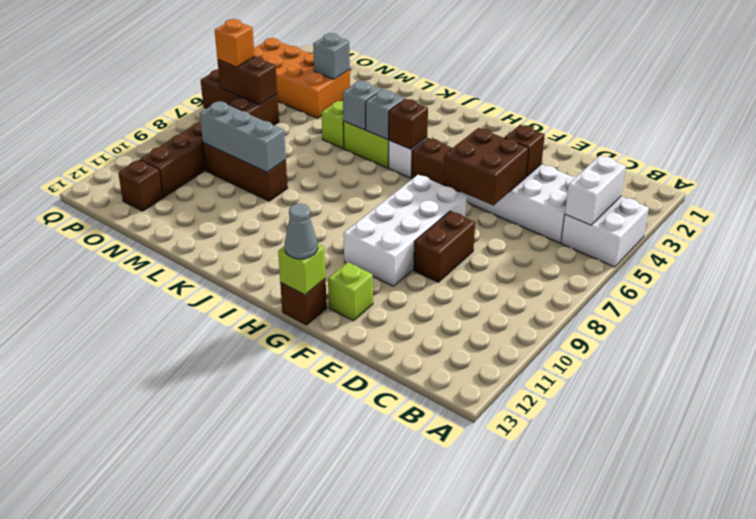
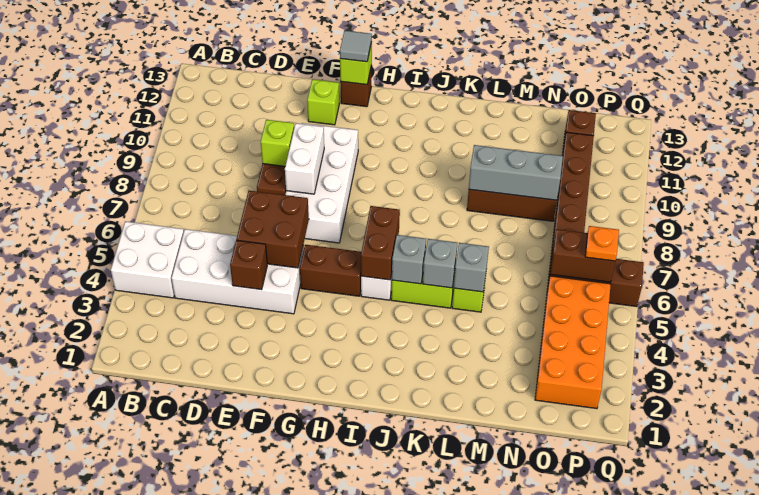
white brick B4:B5 level 2 -> white brick F8:F9 level 2
none -> lime brick E9 level 2
grey cone G13 level 3 -> grey tile G13 level 3
brown brick I5 level 2 -> brown brick I5:I6 level 2
orange brick N3:Q4 level 1 -> orange brick O2:P5 level 1
grey brick N3 level 2 -> grey brick L5 level 2
orange brick P6 level 3 -> orange plate P6 level 3

